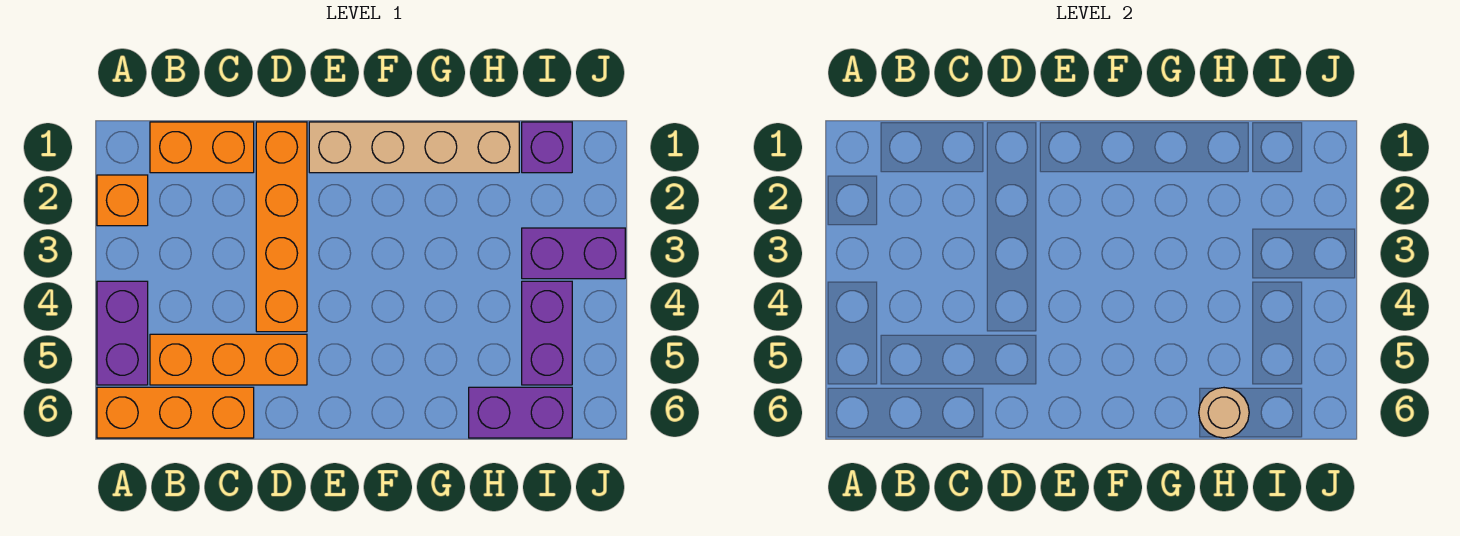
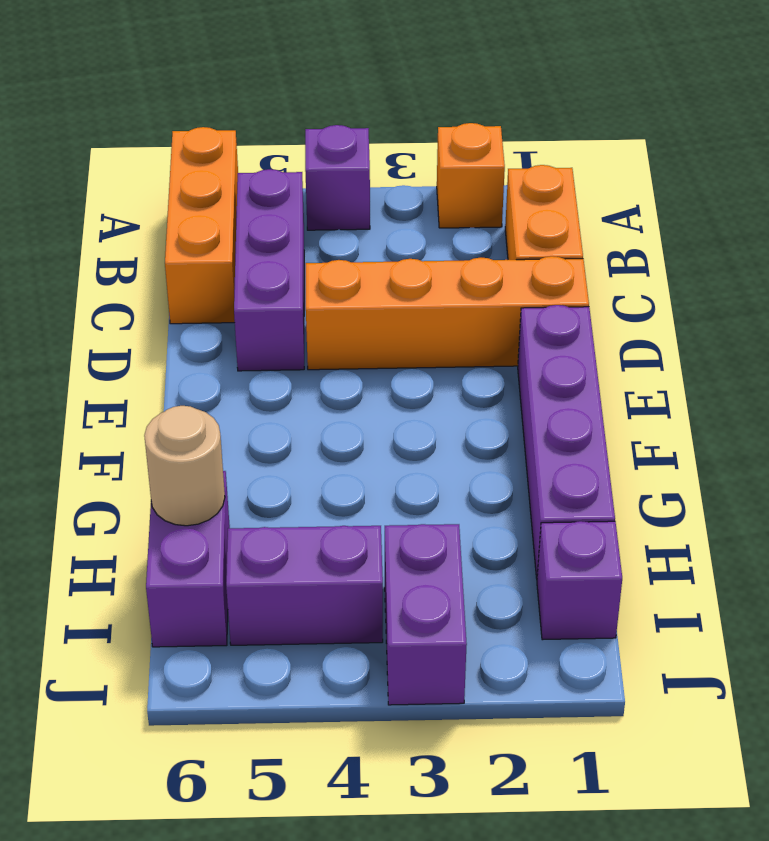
purple brick A4:A5 level 1 -> purple brick A4 level 1
orange brick B5:D5 level 1 -> purple brick B5:D5 level 1
tan brick E1:H1 level 1 -> purple brick E1:H1 level 1

